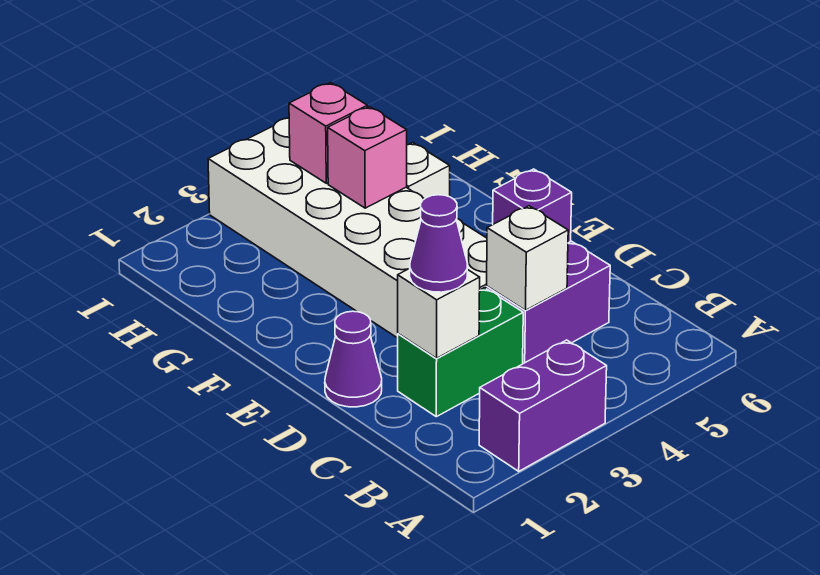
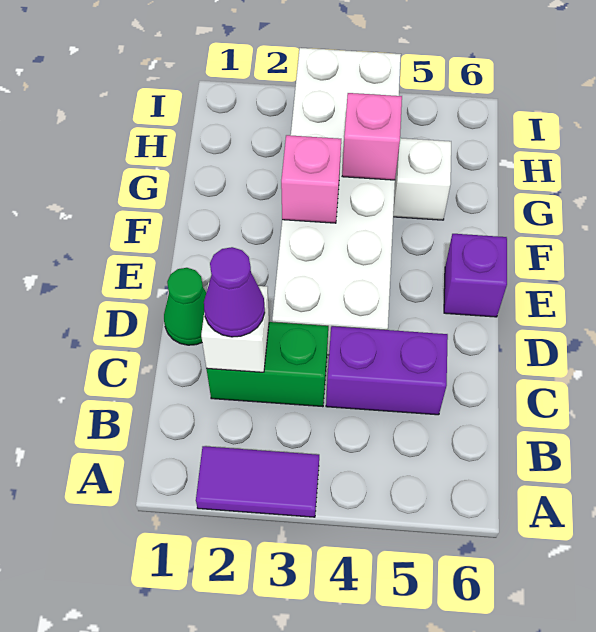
purple brick A2:A3 level 1 -> purple tile A2:A3 level 1
white brick C4 level 2 -> none
purple cone D1 level 1 -> green cone D1 level 1
pink brick H4 level 2 -> pink brick F3 level 2

